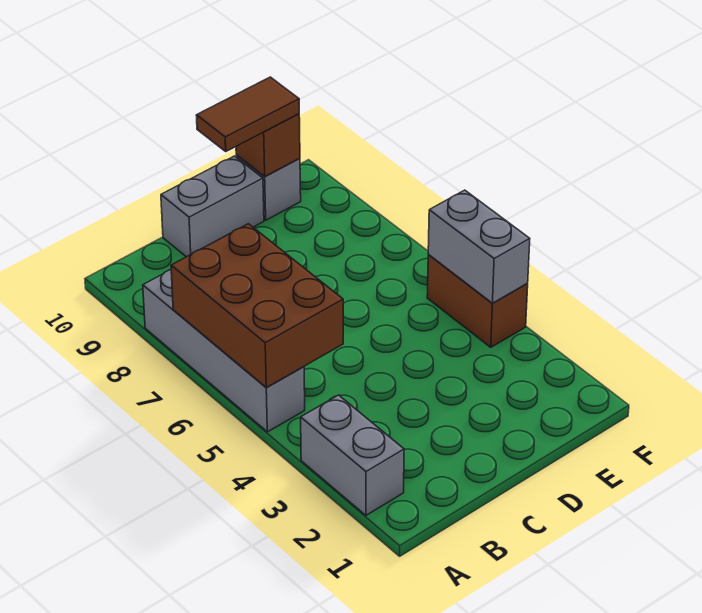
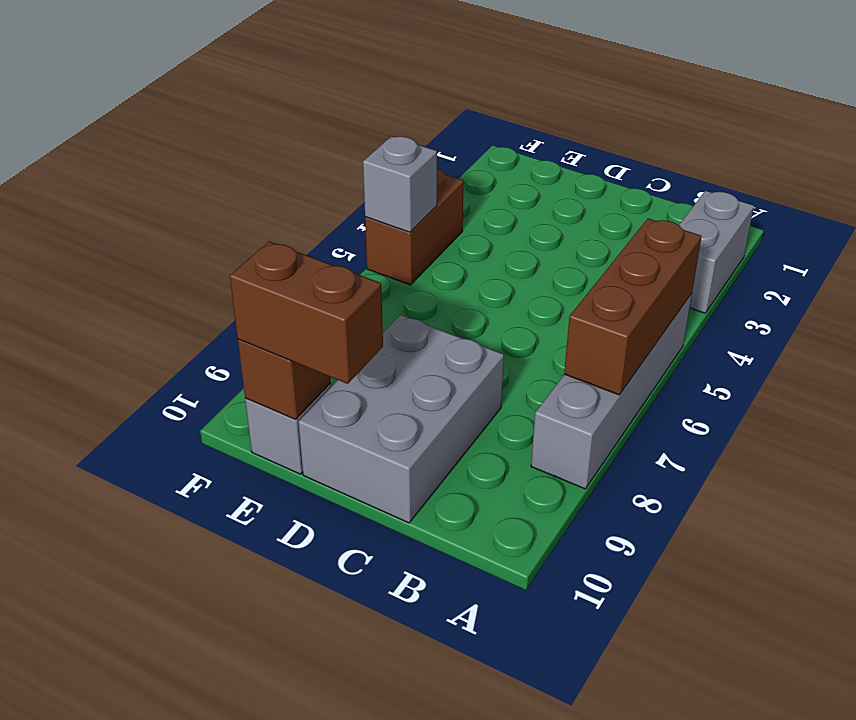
brown brick A5:B7 level 2 -> brown brick A5:A7 level 2
grey brick C10:D10 level 1 -> grey brick C8:D10 level 1
brown tile D10:E10 level 3 -> brown brick D10:E10 level 3
grey brick F4:F5 level 2 -> grey brick F5 level 2

